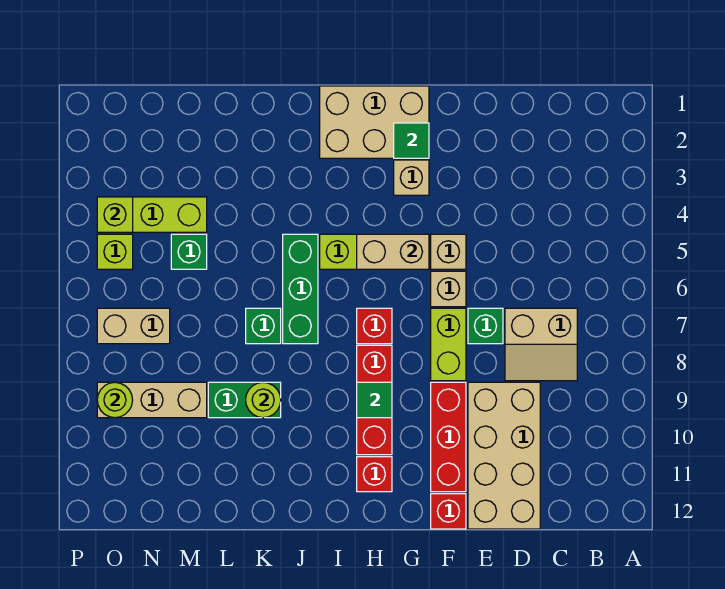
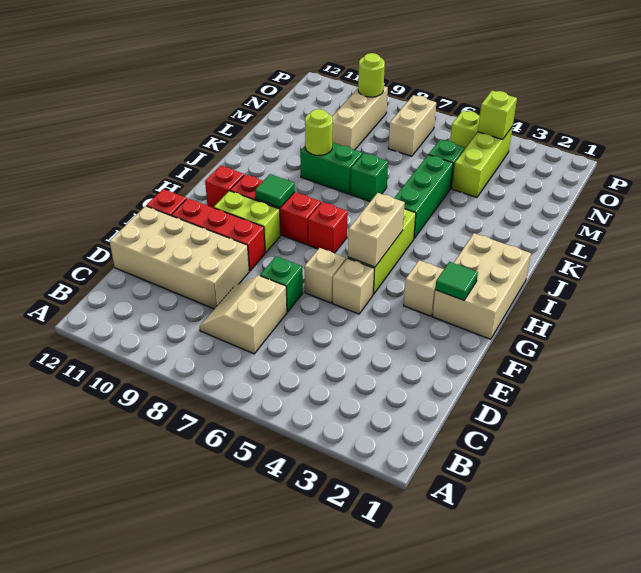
lime brick F7:F8 level 1 -> lime brick G9:G10 level 1
green brick J5:J7 level 1 -> green brick J5:L5 level 1
green brick K9:L9 level 1 -> green brick K8:K9 level 1

